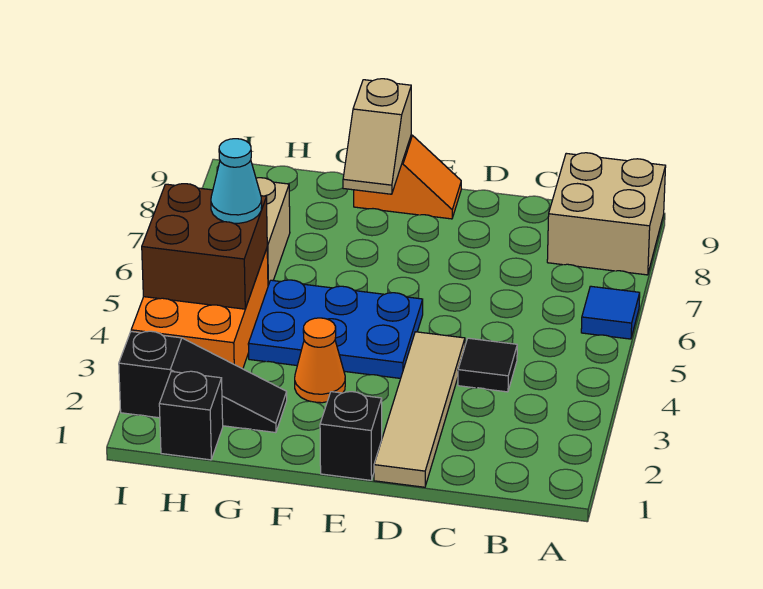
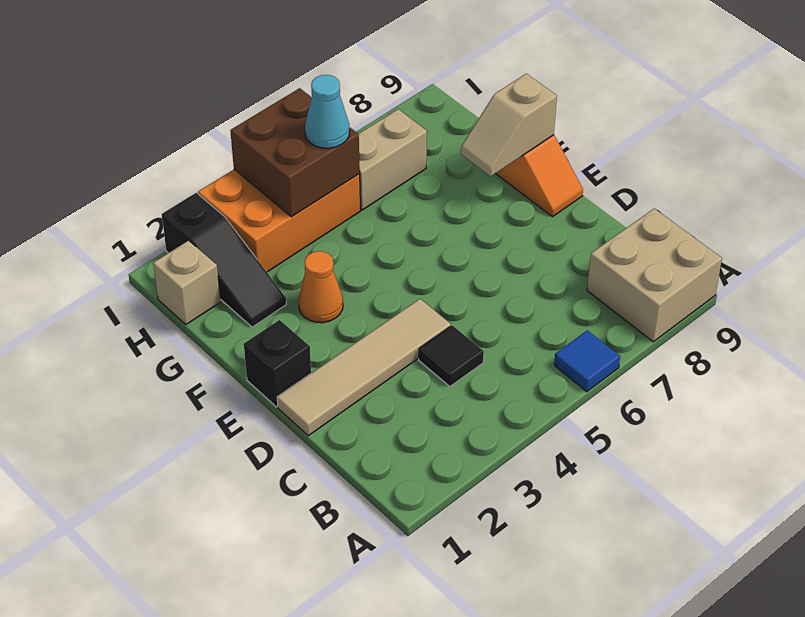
blue plate E4:G5 level 1 -> none
black brick H1 level 1 -> tan brick H1 level 1

